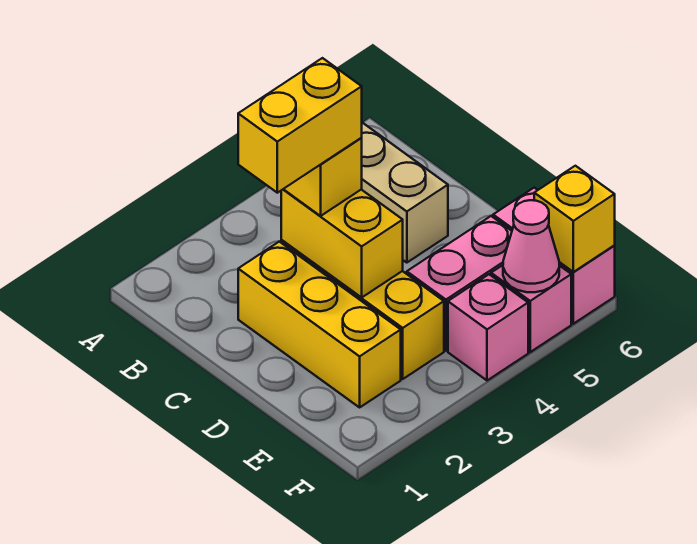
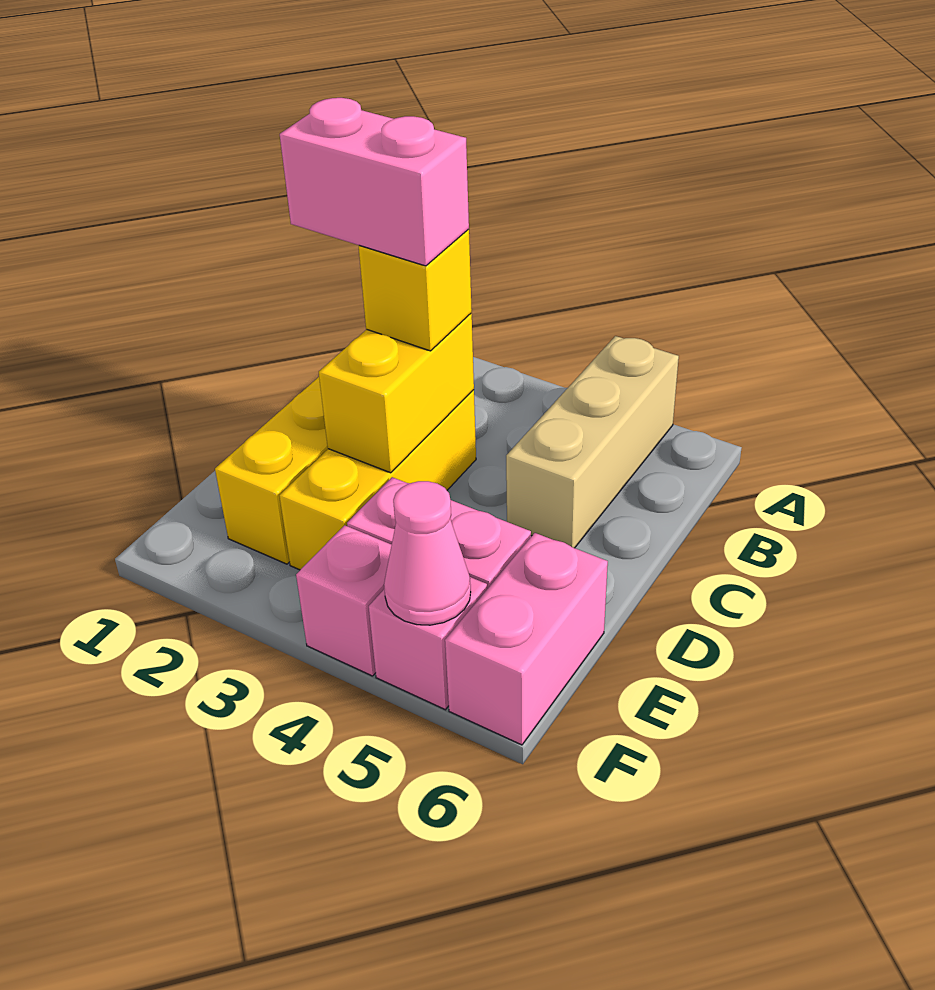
yellow brick C2:C3 level 4 -> pink brick C2:C3 level 4
yellow brick F6 level 2 -> none

